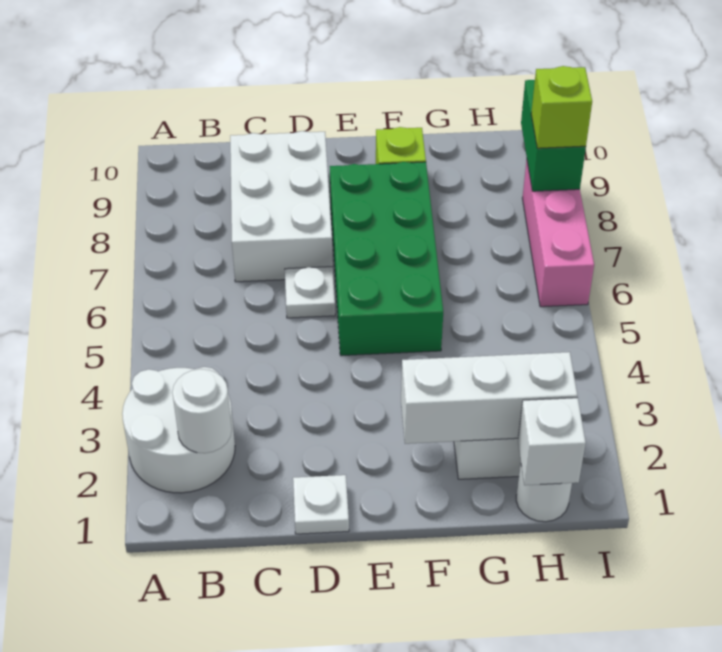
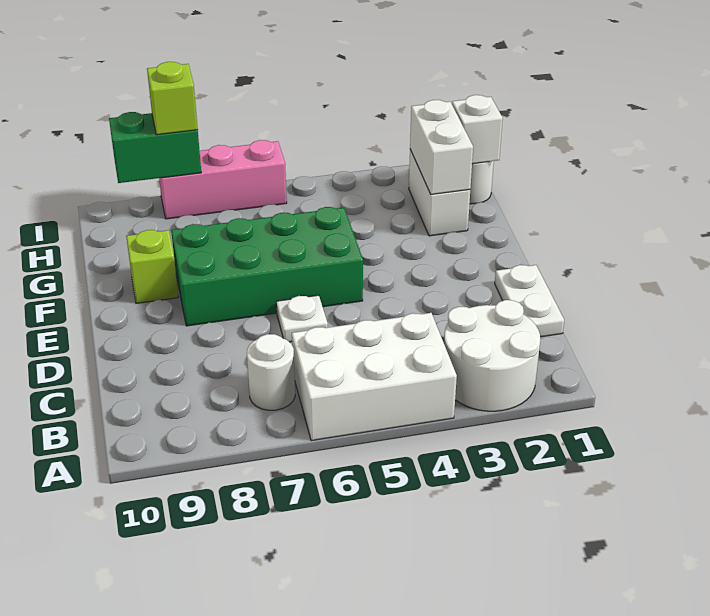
white round brick B2 level 2 -> white round brick B7 level 1
white brick C7:D9 level 1 -> white brick A4:B6 level 1
white plate D1 level 1 -> white plate C1:D1 level 1
white brick F2:H2 level 2 -> white brick G2:H2 level 2

